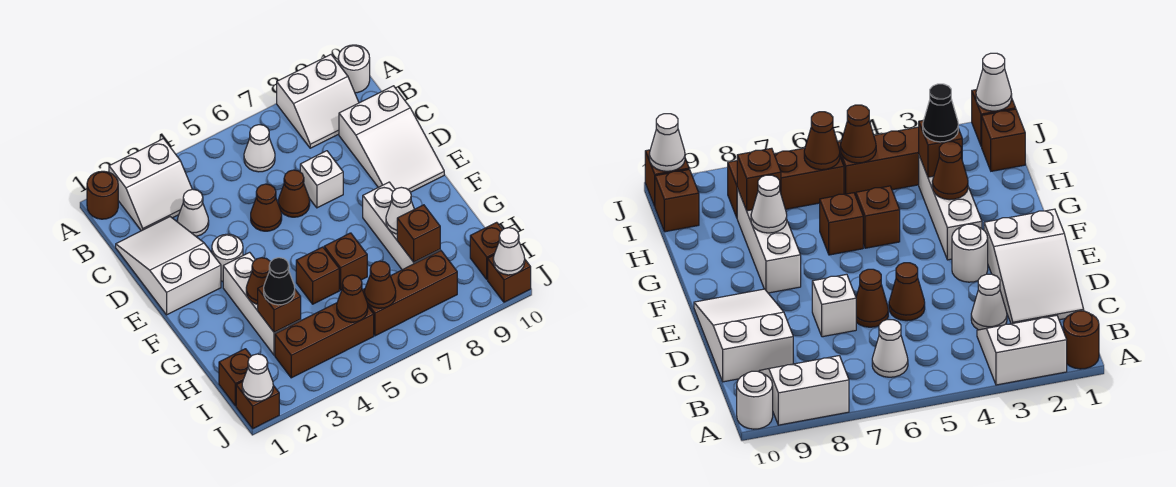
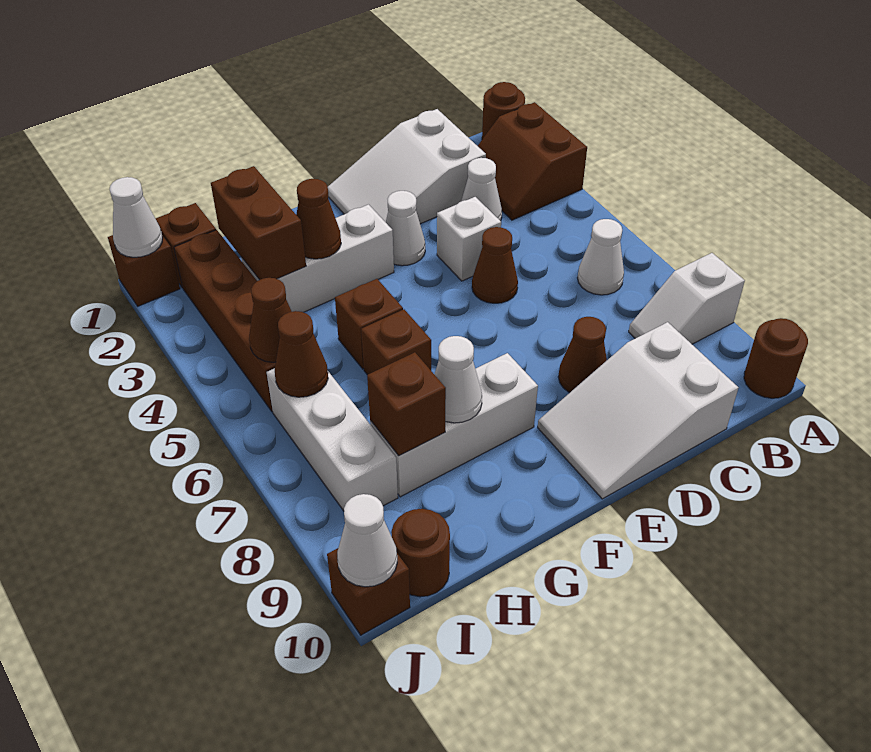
white slope A2:B3 level 1 top A -> brown slope A2:B3 level 1 top A
white slope A8:B9 level 1 top A -> white slope A8:B8 level 1 top A
white round brick A10 level 1 -> brown round brick A10 level 1
white slope C1:E2 level 1 top E -> white slope C1:E2 level 1 top C
brown cone D6 level 1 -> brown cone D8 level 1
white brick D7 level 1 -> white brick D4 level 1
white round brick E3 level 1 -> white cone E3 level 1
brown brick H3 level 2 -> brown brick H2:H3 level 2
black cone H3 level 3 -> none
brown brick I3:I5 level 1 -> brown brick I2:I5 level 1
brown brick I6:I8 level 1 -> white brick I6:I8 level 1
brown brick I10 level 1 -> brown round brick I10 level 1

